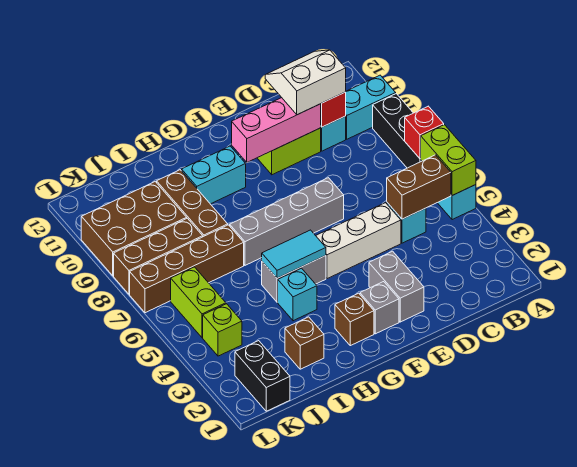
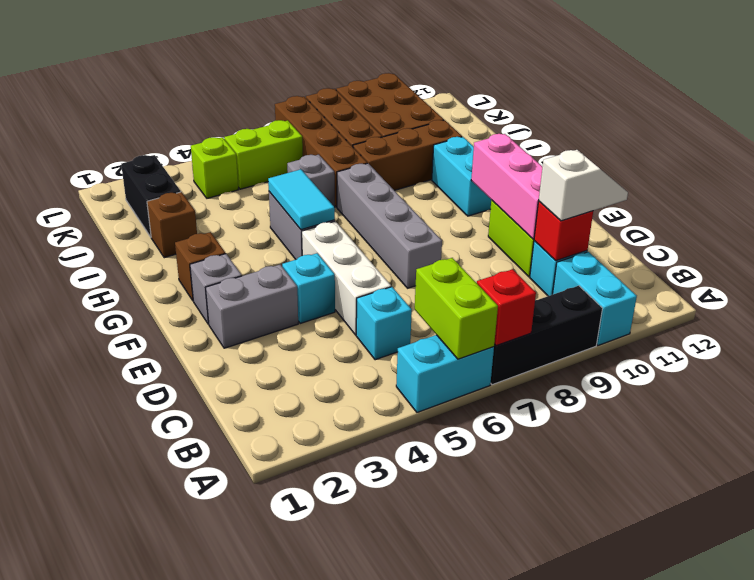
lime brick A5:A6 level 2 -> lime brick A6:B6 level 2
brown brick B5:C5 level 2 -> none
white slope C10:D11 level 3 top 10 -> white slope C10:C11 level 3 top 10
cyan brick H4 level 1 -> cyan brick E4 level 1
none -> grey brick I6 level 1
black brick K1:K2 level 1 -> black brick J2:K2 level 1

